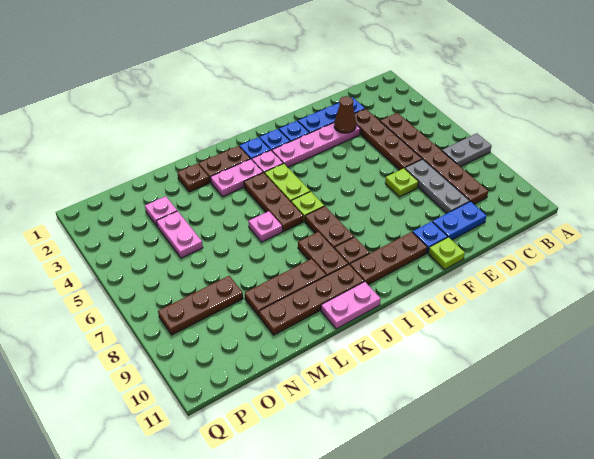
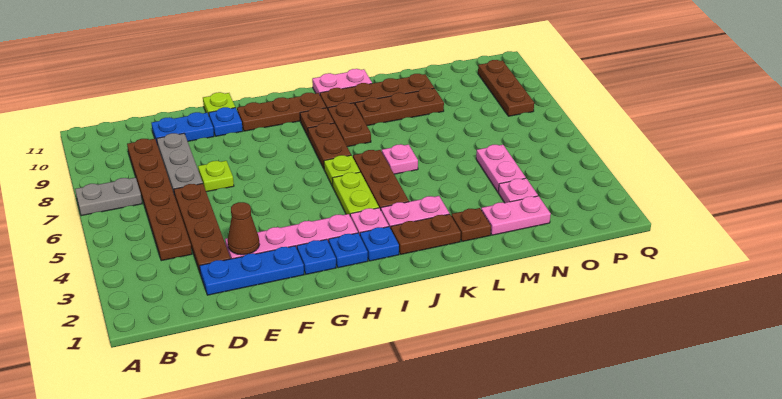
none -> pink plate M2:N2 level 1
brown plate N8:P8 level 1 -> brown plate P8:P10 level 1

